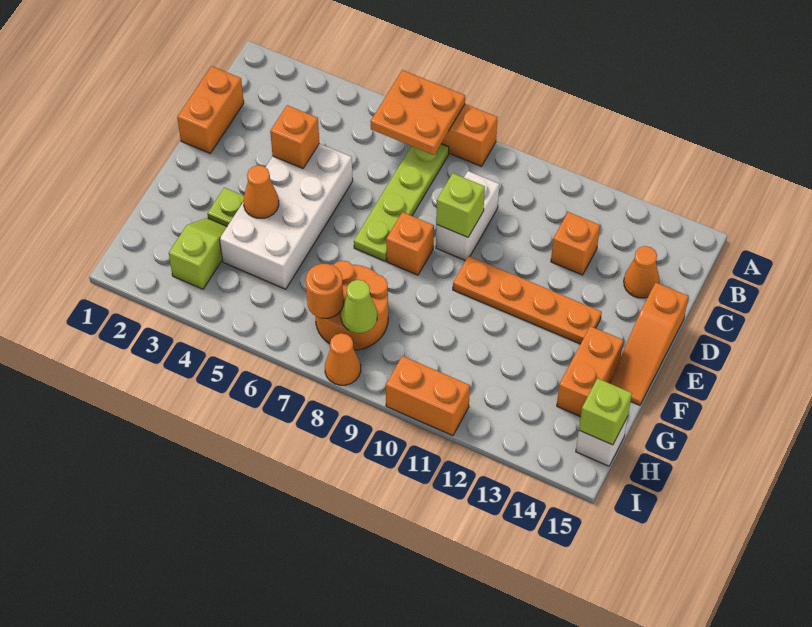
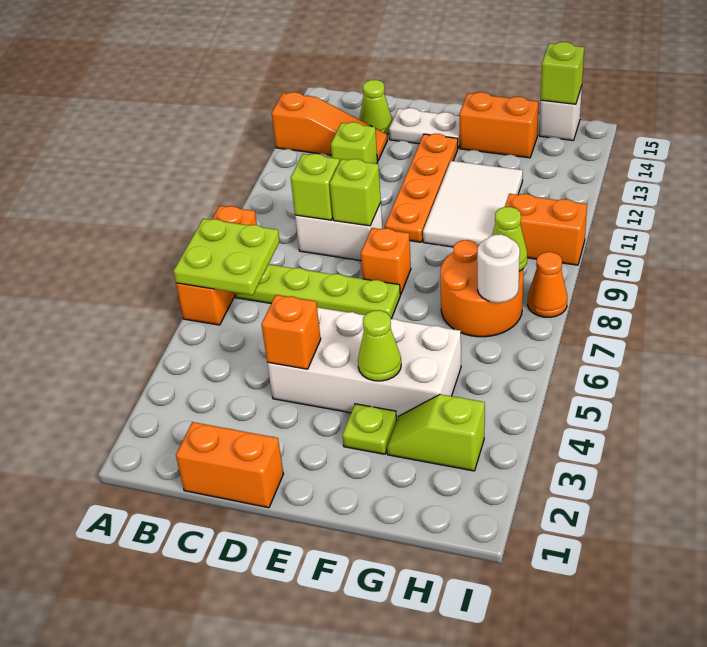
orange plate A6:B7 level 2 -> lime plate A6:B7 level 2
none -> lime brick C9 level 2
orange brick C12 level 1 -> lime brick C12 level 1
orange cone C14 level 1 -> lime cone C14 level 1
none -> white plate D14:E14 level 1
orange slope D15:F15 level 1 top D -> orange slope A13:C13 level 1 top A
orange cone F4 level 2 -> lime cone F4 level 2
none -> white tile F10:G12 level 1
orange round brick H7 level 2 -> white round brick H7 level 2
orange brick I10:I11 level 1 -> orange brick H10:I10 level 1

